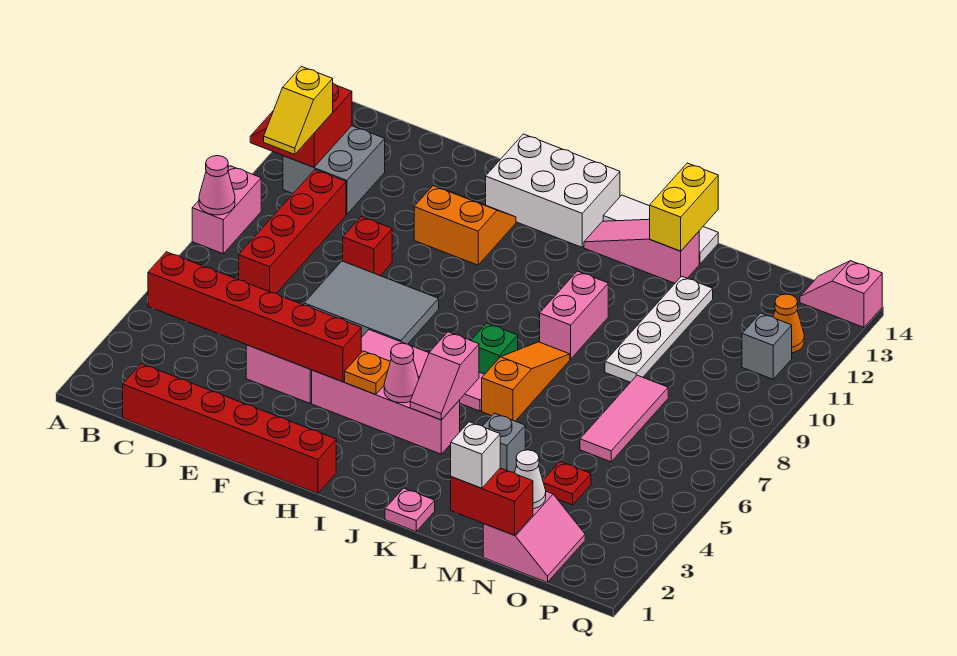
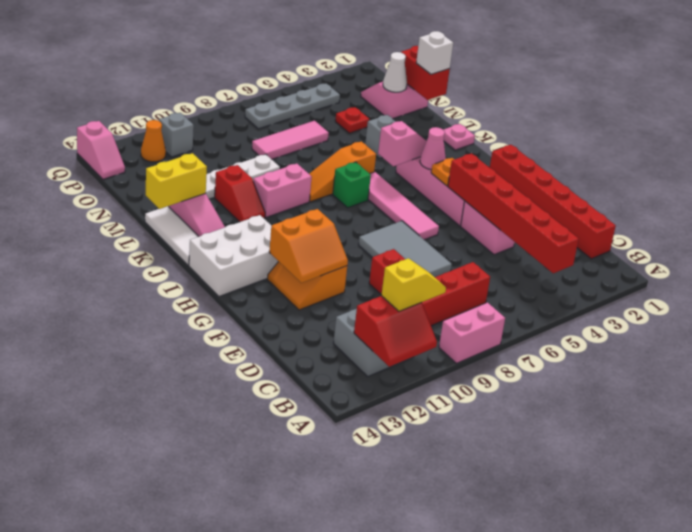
pink cone A8 level 2 -> none
none -> orange slope F11:G12 level 2 top G
white brick G13:I14 level 1 -> white brick H12:I14 level 1
none -> red slope K11:L11 level 1 top L
none -> grey plate P4:P7 level 1

